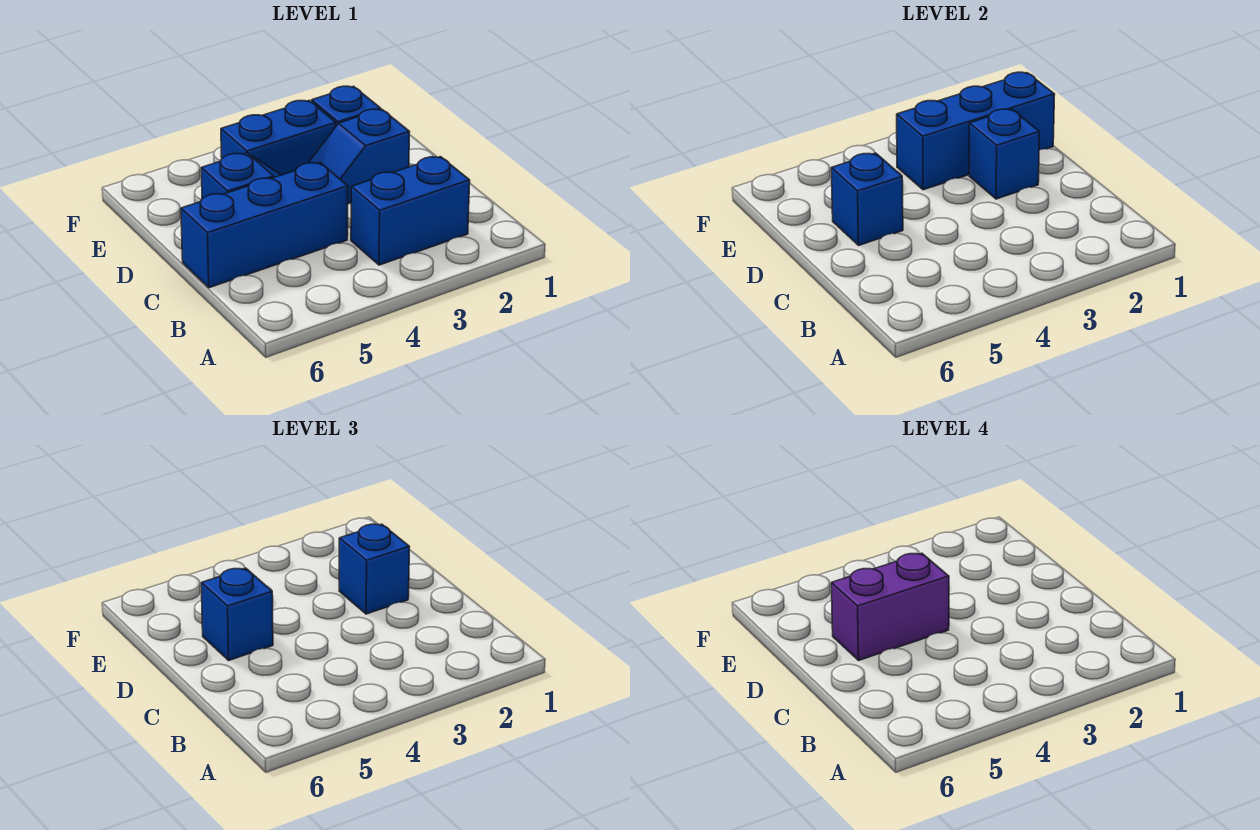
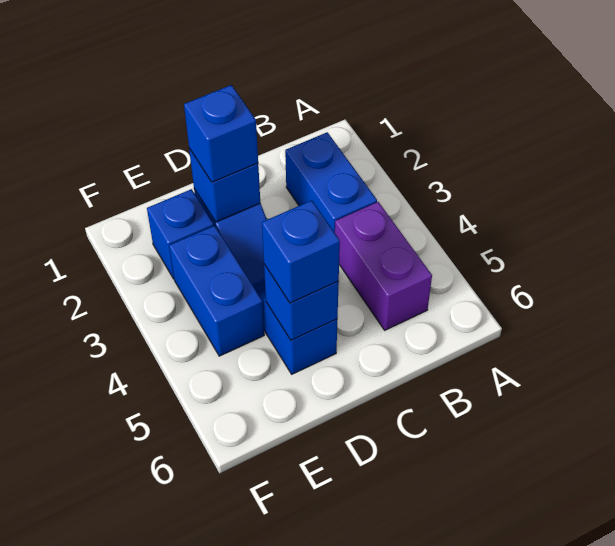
blue brick C4:C6 level 1 -> none
purple brick D4:D5 level 4 -> purple brick B4:B5 level 1
blue brick E1:E3 level 2 -> none

